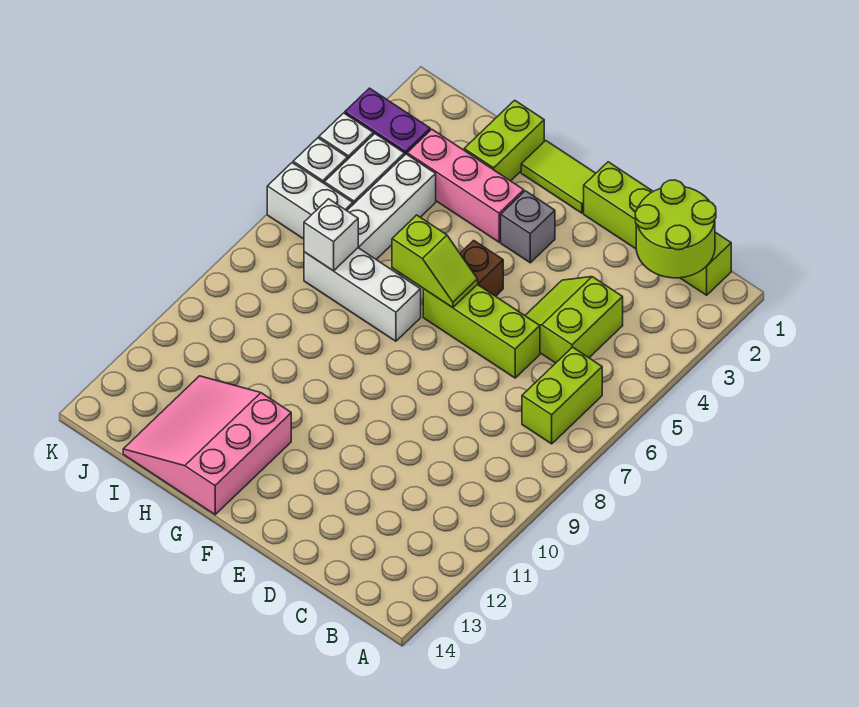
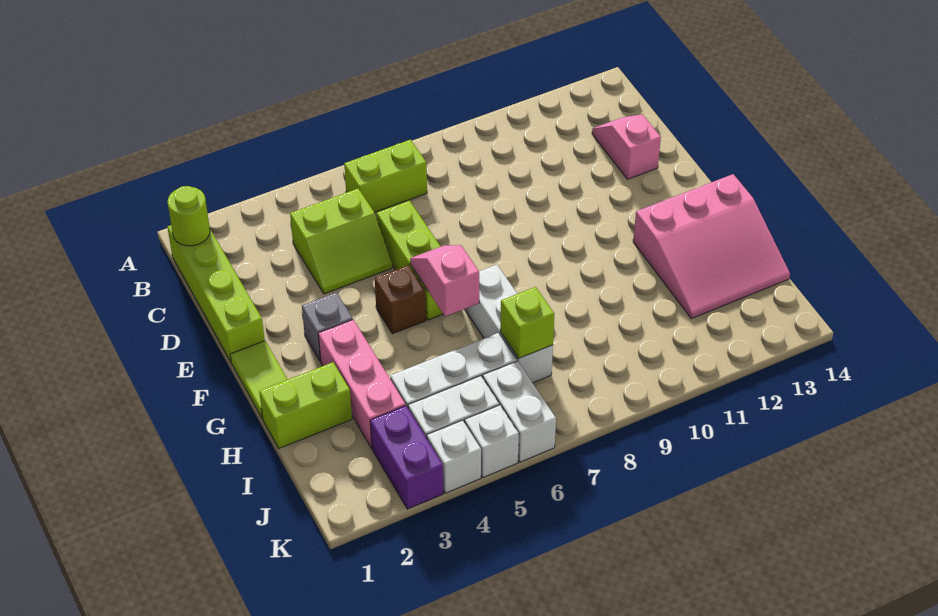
lime round brick B1:C2 level 2 -> lime round brick B1 level 2
none -> pink slope C13:D13 level 1 top D
lime slope F6:G6 level 2 top G -> pink slope F6:G6 level 2 top G
white brick I7 level 2 -> lime brick I7 level 2

